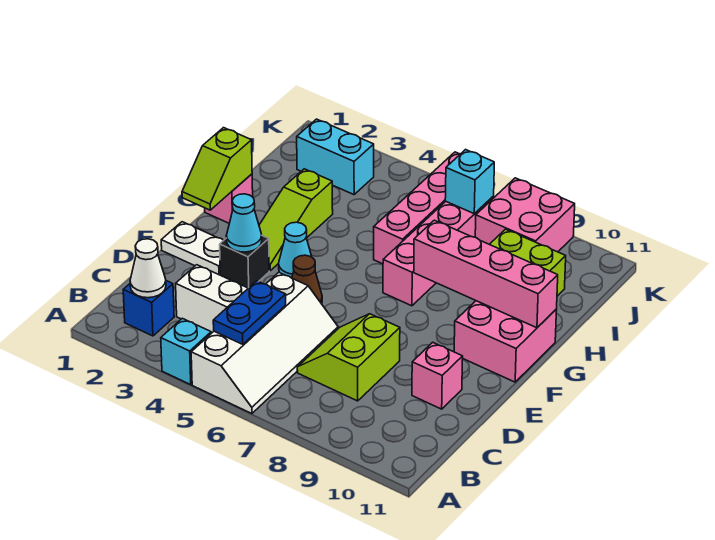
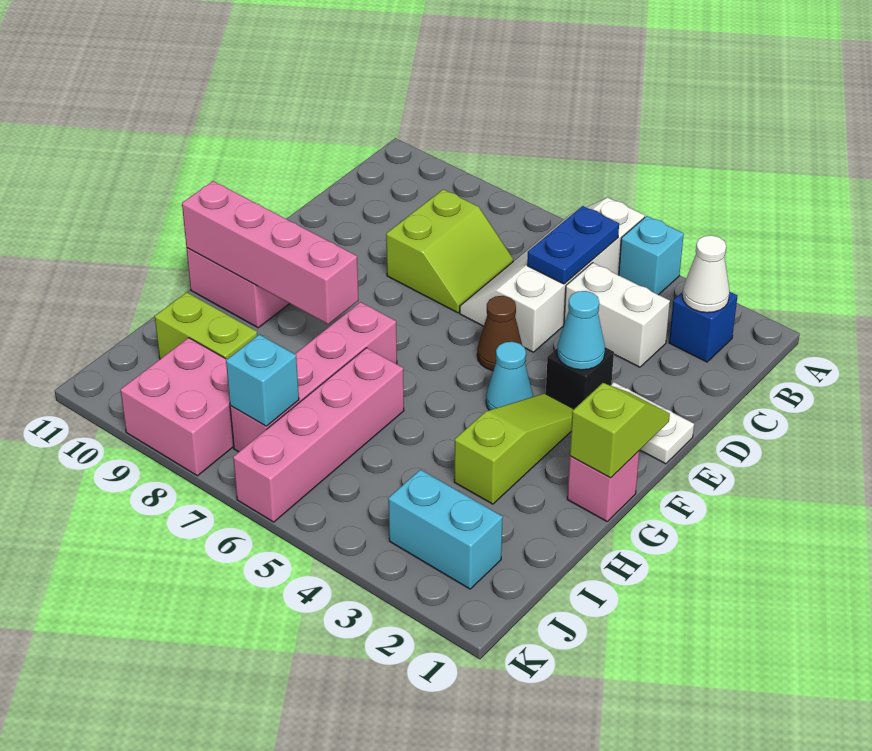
pink brick D10 level 1 -> none

